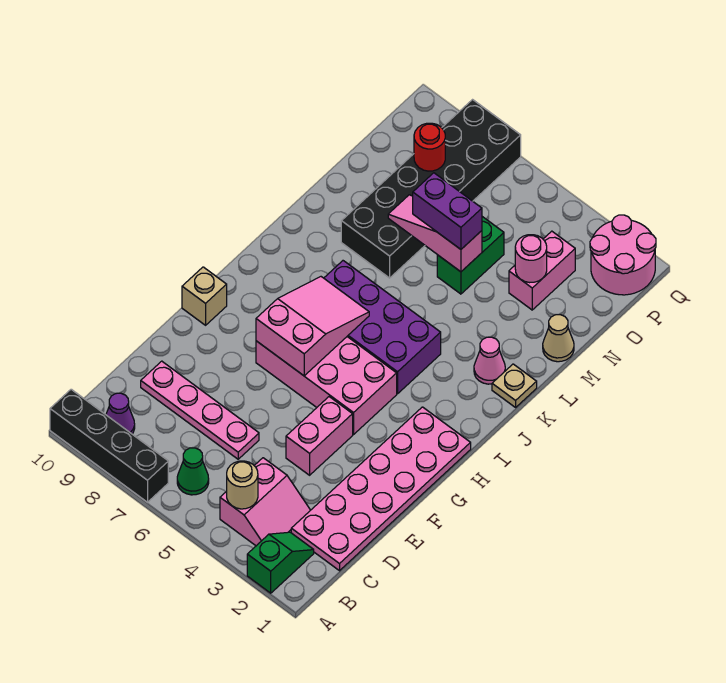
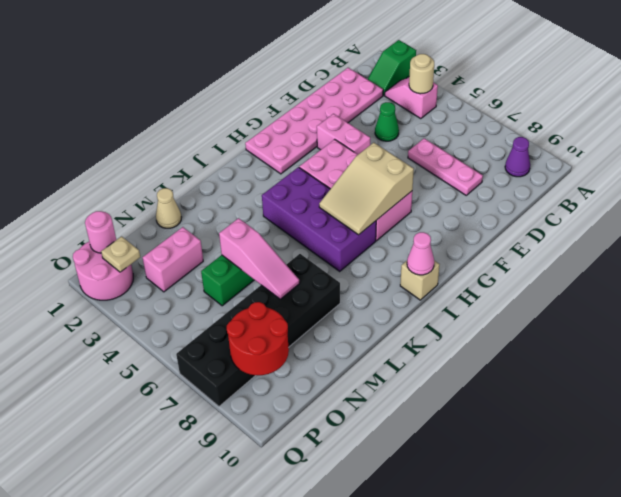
black brick A7:A10 level 1 -> none
pink slope B3:C4 level 1 top 4 -> pink slope B3:B4 level 1 top 4
green cone B6 level 1 -> green cone D4 level 1
pink plate D6:D9 level 1 -> pink plate D6:D8 level 1
pink brick E4:F4 level 1 -> pink brick F3:F4 level 1
pink slope G6:I7 level 2 top G -> tan slope G6:I7 level 2 top G
tan brick G10 level 1 -> tan brick I10 level 1
tan plate K1 level 1 -> tan plate P2 level 2
pink cone K2 level 1 -> pink cone I10 level 2
purple brick M5:M6 level 3 -> none
pink round brick N3 level 2 -> pink round brick P1 level 2
red round brick O8 level 2 -> red round brick O8:P9 level 2

